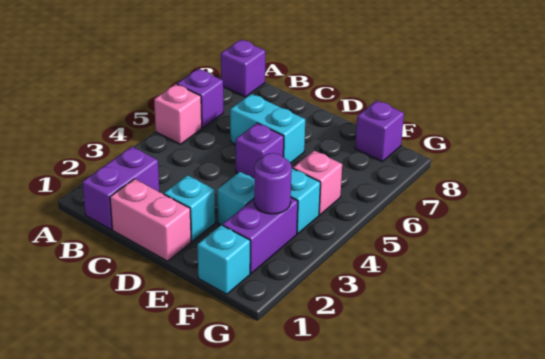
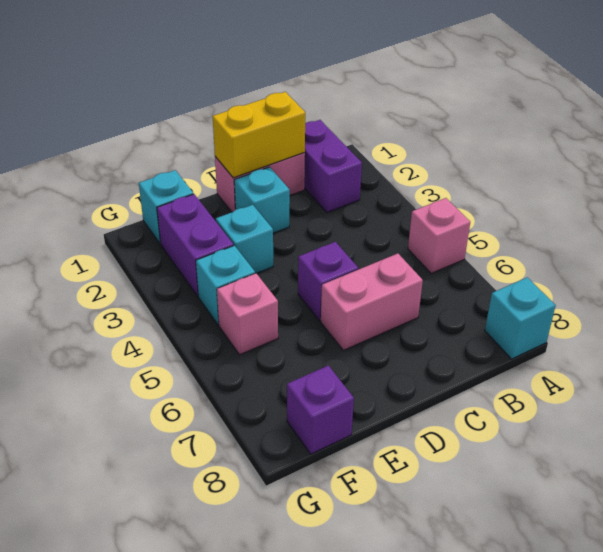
purple brick A6 level 1 -> none
purple brick A8 level 1 -> cyan brick A8 level 1
none -> yellow brick C1:D1 level 2
cyan brick C6:D6 level 1 -> pink brick C6:D6 level 1
purple round brick F3 level 2 -> none

